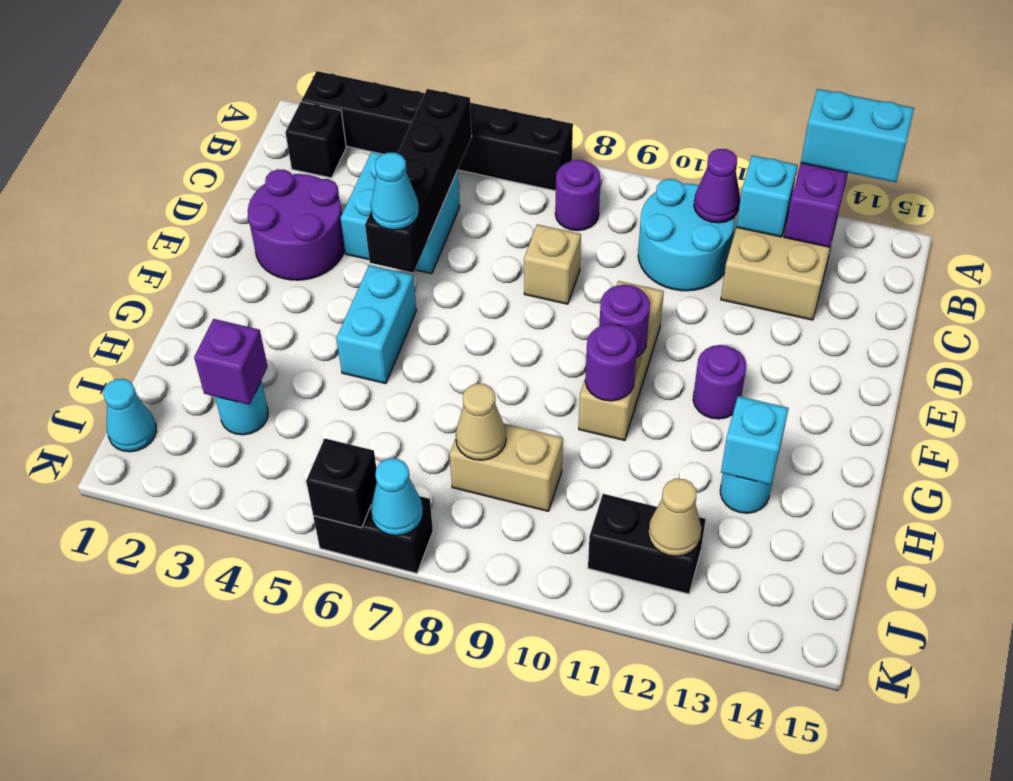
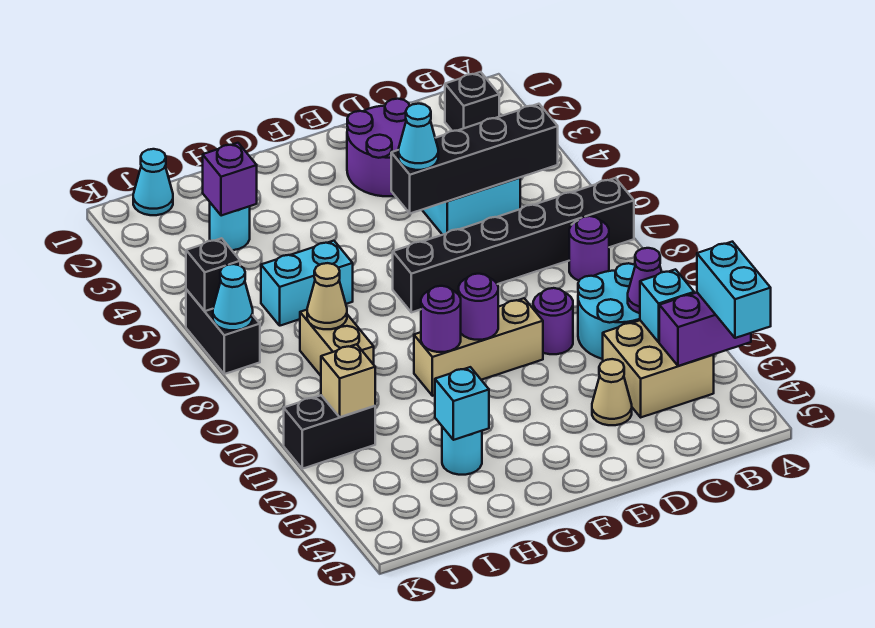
black brick A2:A7 level 1 -> black brick A7:F7 level 1
tan brick D8 level 1 -> tan brick J11 level 2
cyan brick F5:G5 level 1 -> cyan brick H6:I6 level 1
purple round brick F12 level 1 -> purple round brick D10 level 1
black brick J11:J12 level 1 -> black brick J11:K11 level 1
tan cone J12 level 2 -> tan cone D13 level 1

